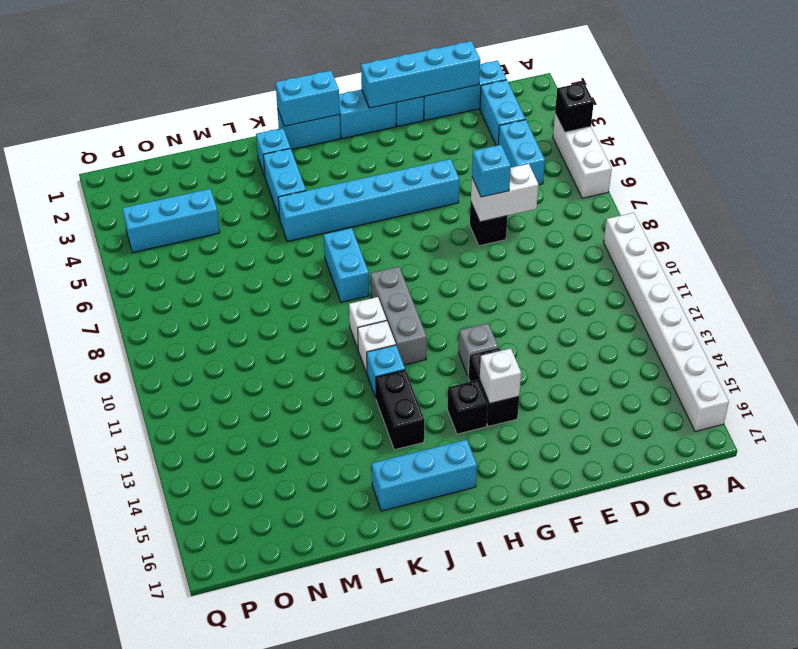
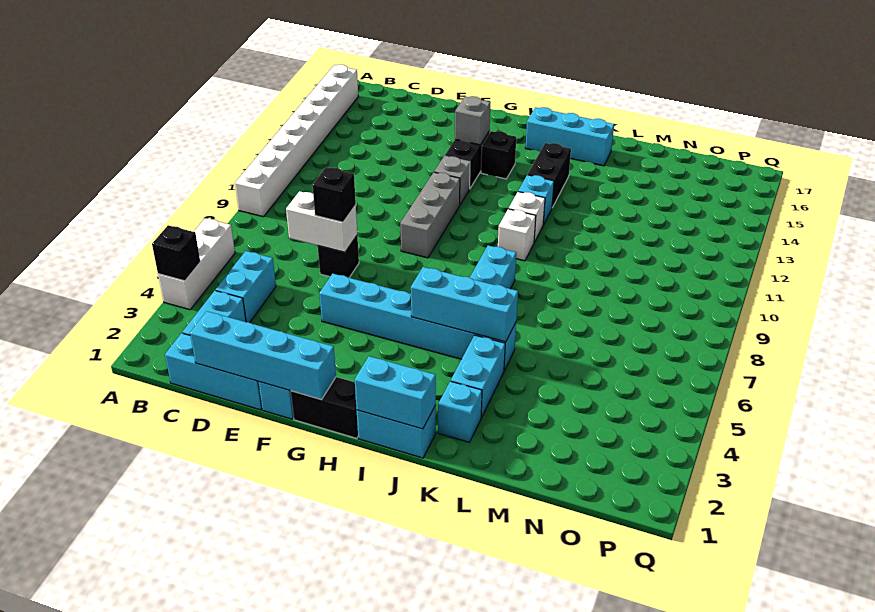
cyan brick E7 level 3 -> black brick E7 level 3
cyan brick G1:H1 level 1 -> black brick G1:H1 level 1
white brick G14 level 2 -> grey brick G14 level 2
grey brick I9:I11 level 1 -> grey brick G9:G11 level 1
cyan brick N4:P4 level 1 -> cyan brick I5:K5 level 2

